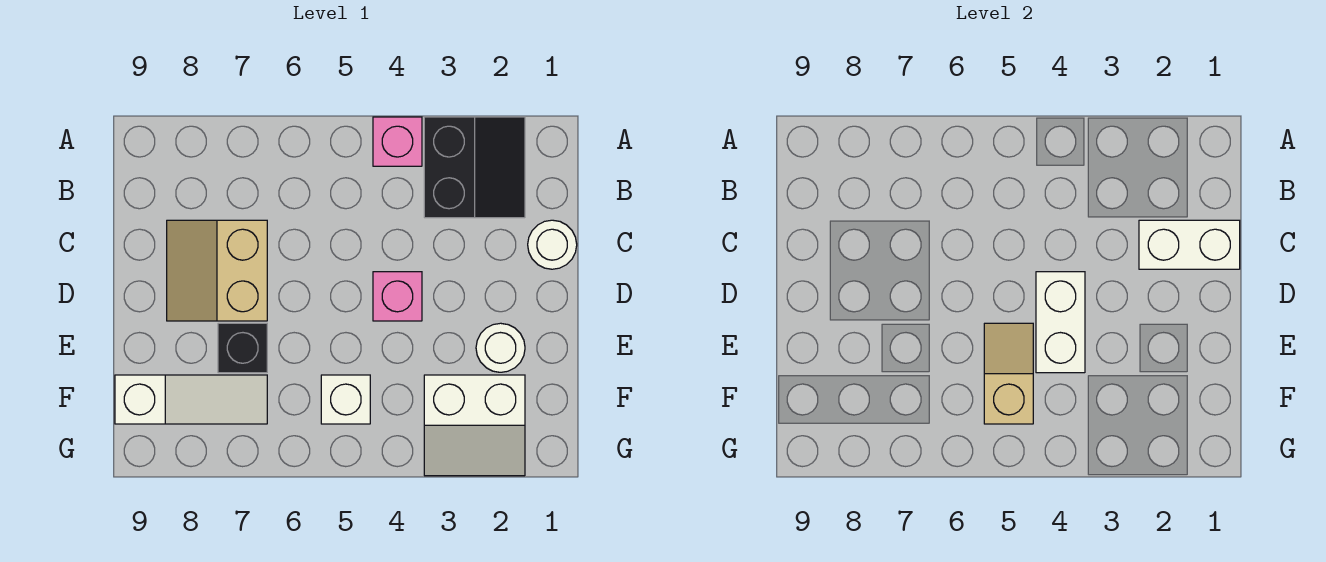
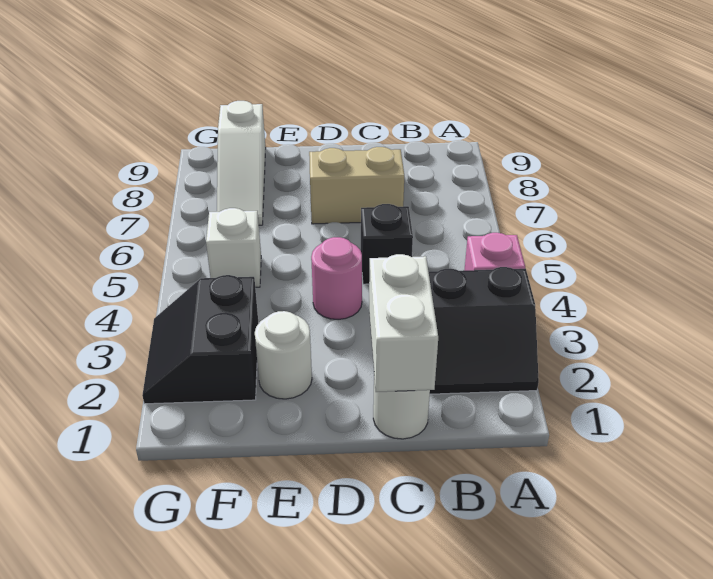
pink brick D4 level 1 -> pink round brick D4 level 1
white brick D4:E4 level 2 -> none
tan slope E5:F5 level 2 top F -> none
black brick E7 level 1 -> black brick C5 level 1
white slope F2:G3 level 1 top F -> black slope F2:G3 level 1 top F

